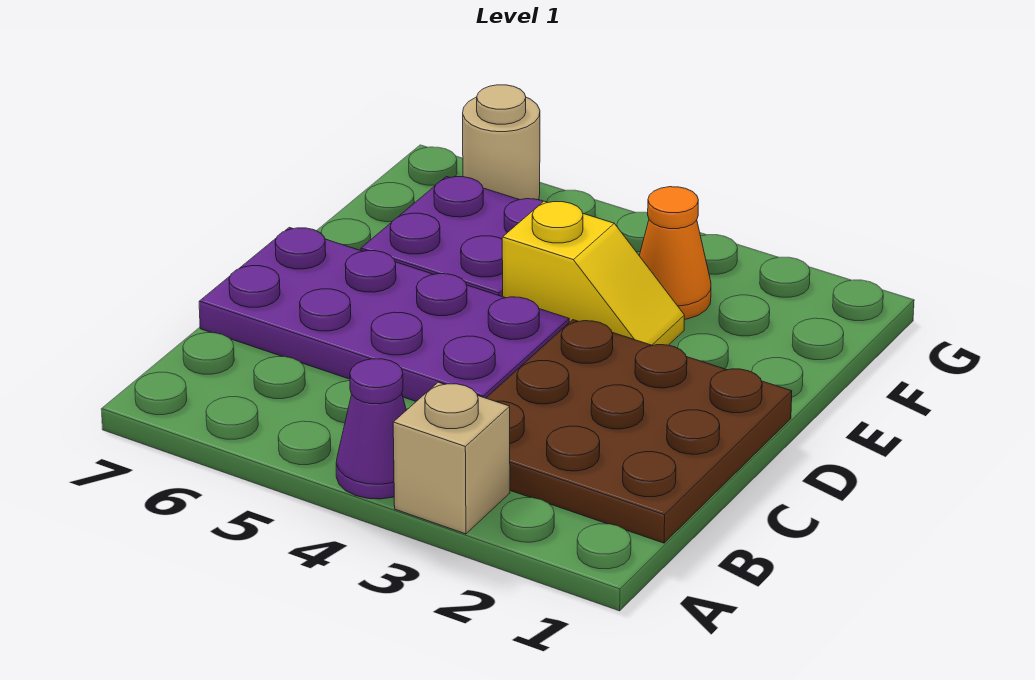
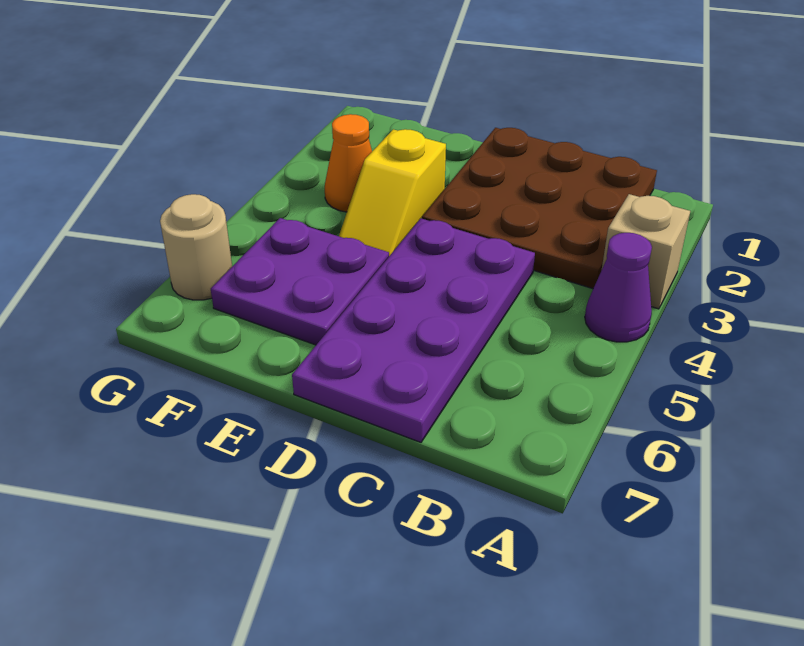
yellow slope E3:E4 level 1 top 4 -> yellow slope E3:E4 level 1 top 3

